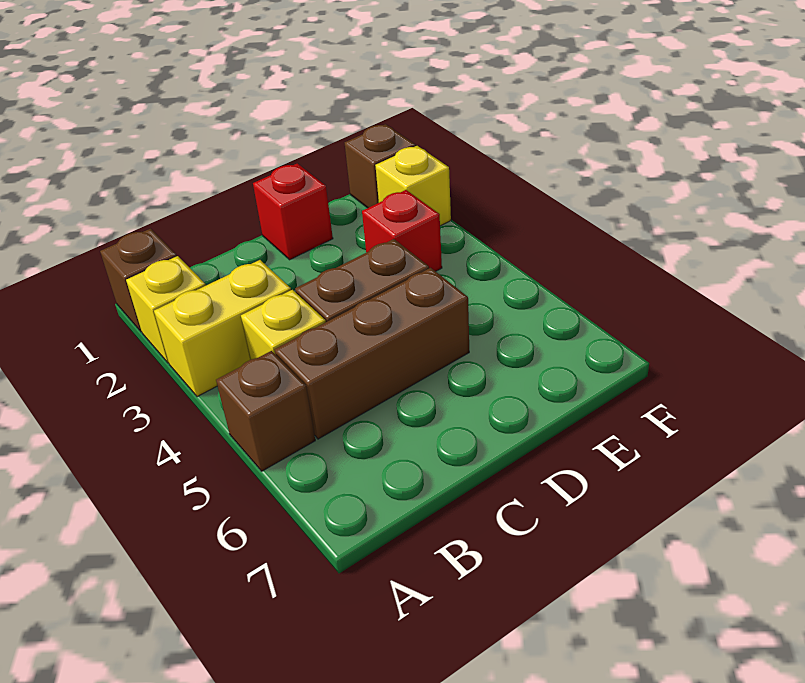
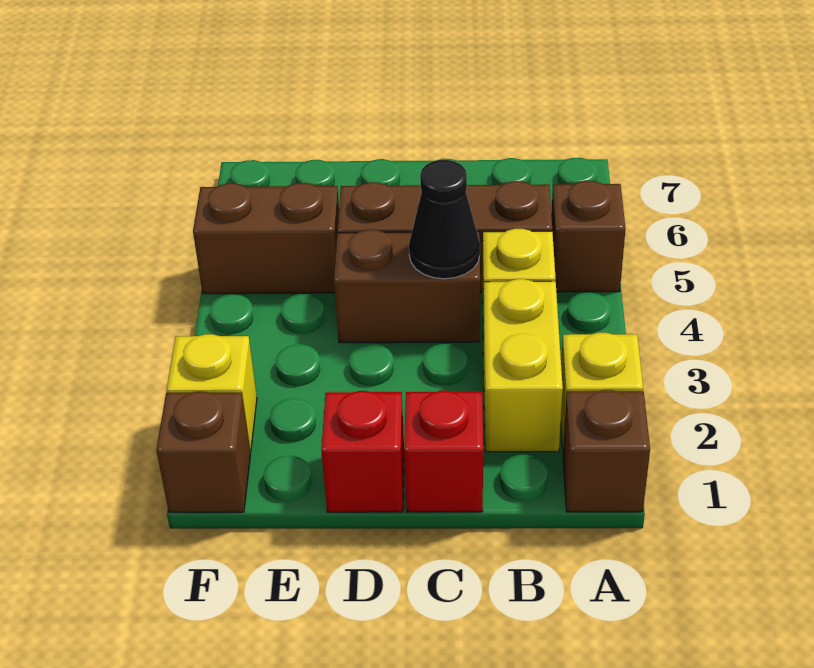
yellow brick A3:B3 level 1 -> yellow brick B2:B3 level 1
none -> black cone C4 level 2
red brick E3 level 1 -> red brick C1 level 1
none -> brown brick E5:F5 level 1

